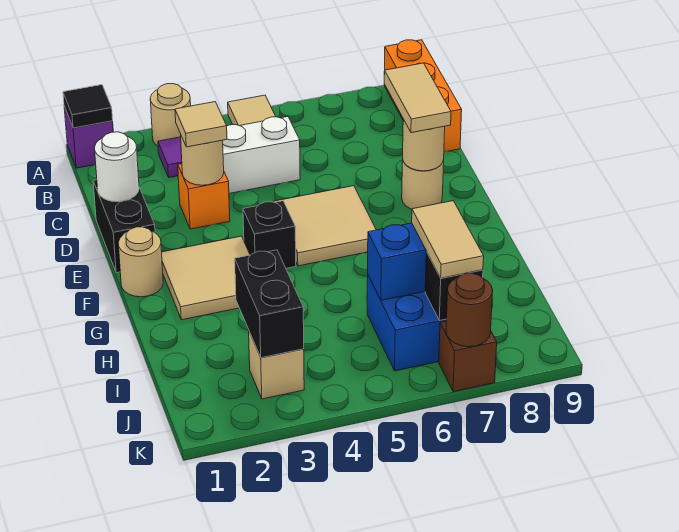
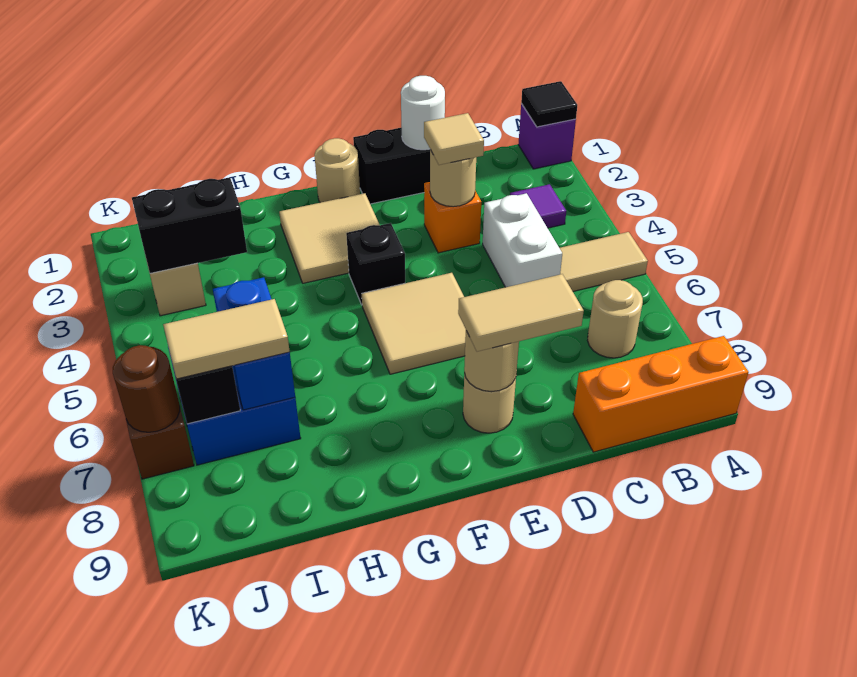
tan round brick A3 level 1 -> tan round brick B7 level 1

